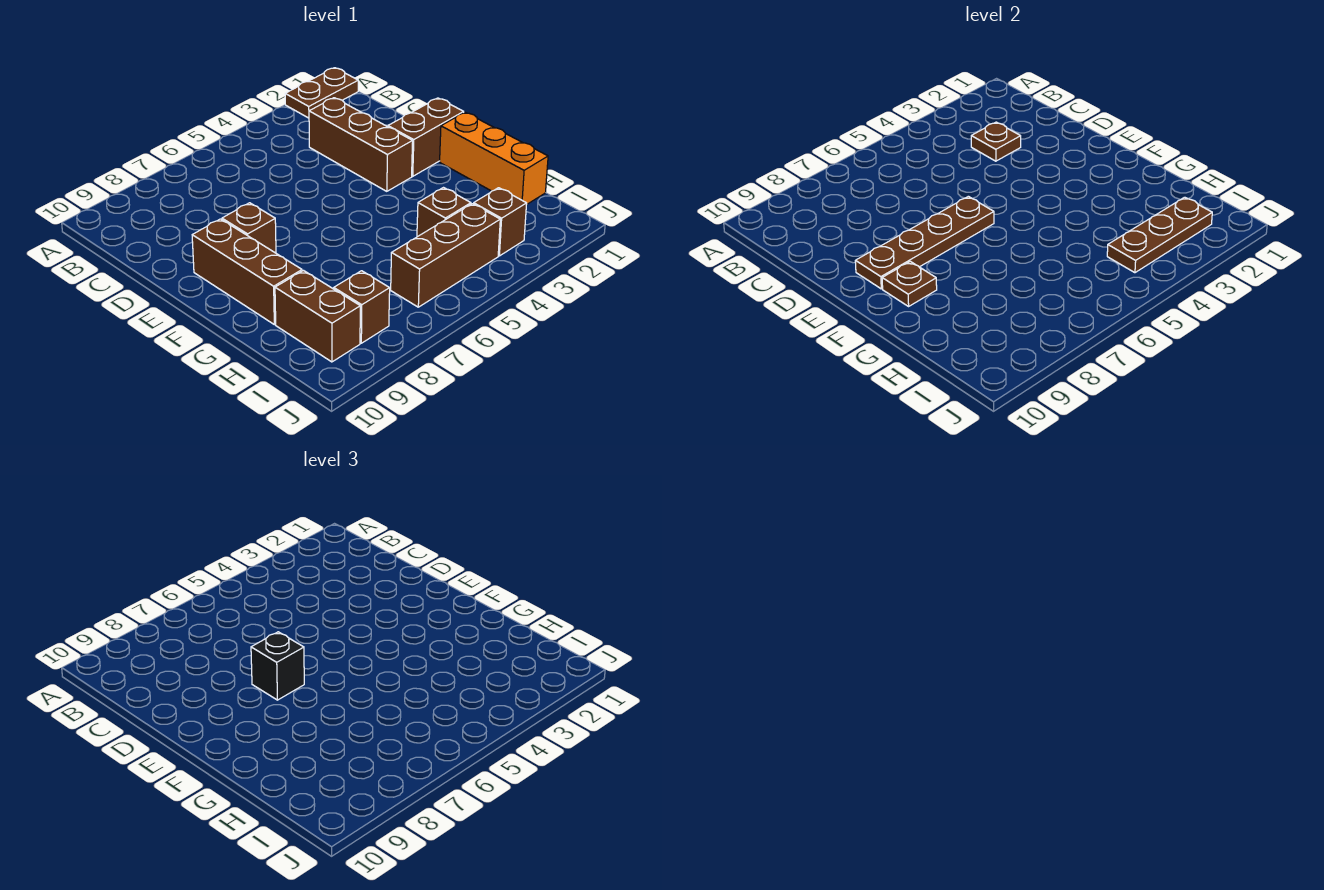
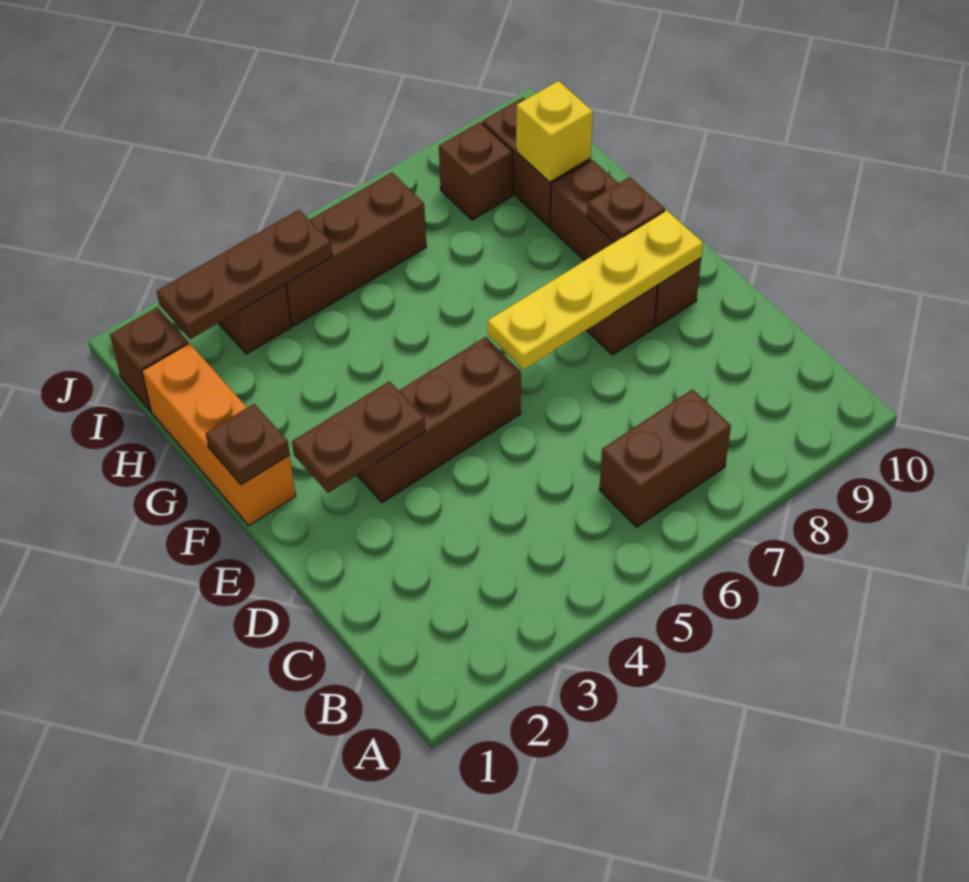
brown plate A1:A2 level 1 -> brown plate E2:E3 level 2
brown brick C3:E3 level 1 -> brown brick E3:E5 level 1
brown plate C3 level 2 -> brown plate F1 level 2
brown brick E1:E2 level 1 -> brown brick B6:B7 level 1
brown plate E6:E9 level 2 -> yellow plate E6:E9 level 2
black brick E7 level 3 -> none
brown brick H4 level 1 -> brown brick I1 level 1
none -> yellow brick H9 level 2

